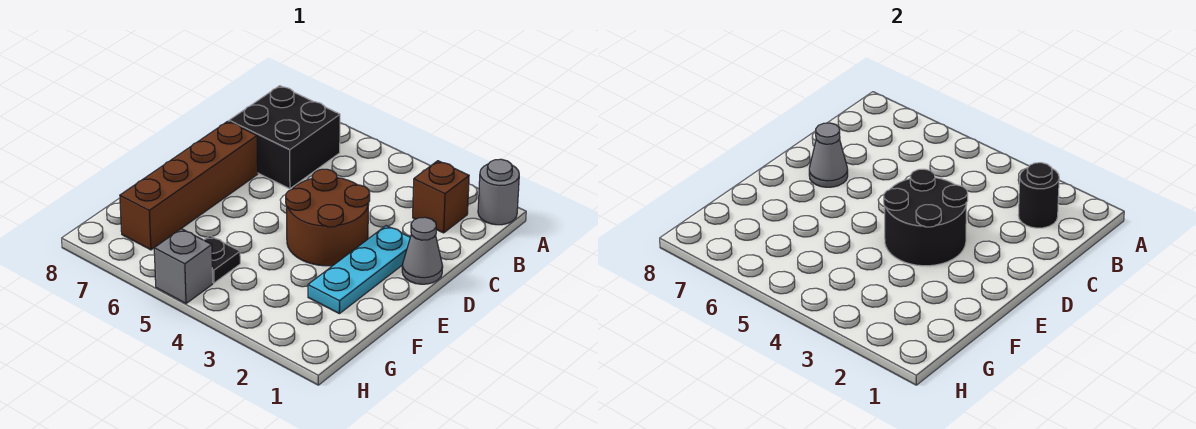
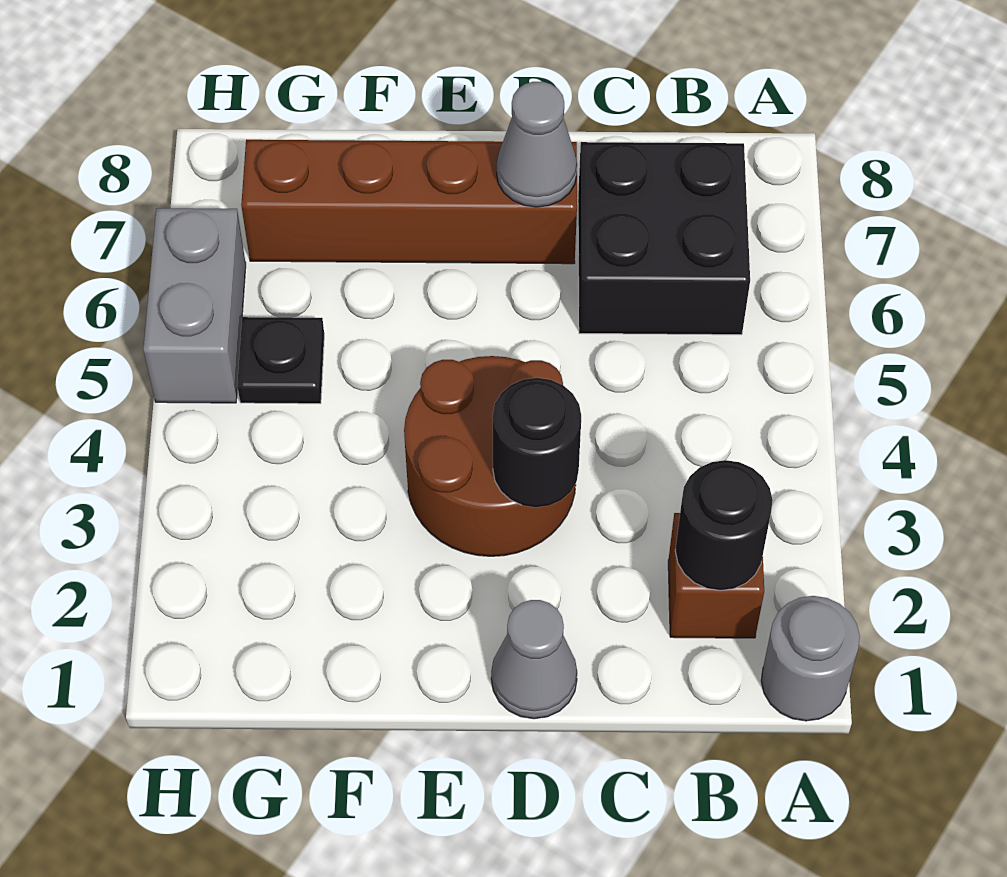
cyan plate D2:F2 level 1 -> none
black round brick D3:E4 level 2 -> black round brick D3 level 2
grey brick H5 level 1 -> grey brick H5:H6 level 1

